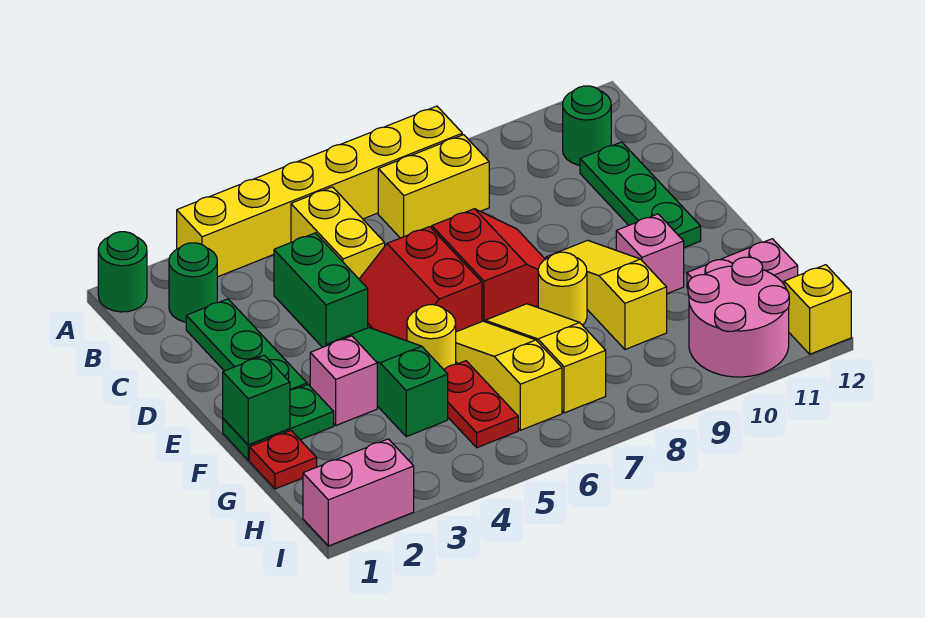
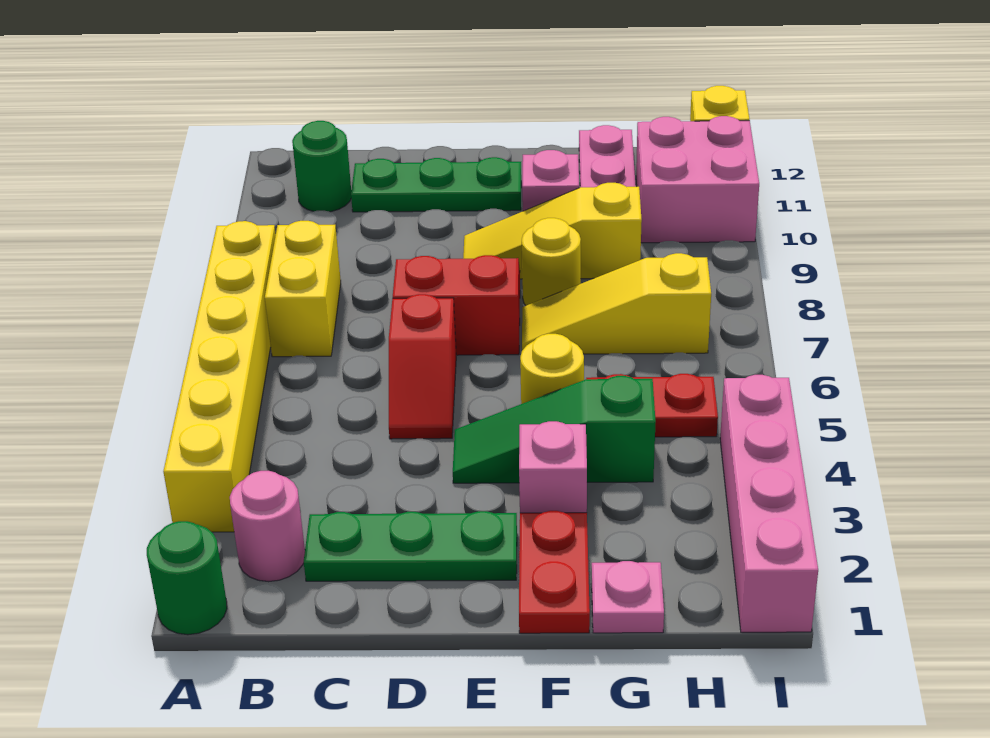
green round brick B2 level 1 -> pink round brick B2 level 1
yellow brick B5:C5 level 1 -> none
green brick C4:D4 level 1 -> none
red slope D5:E6 level 1 top 6 -> red slope D5:D6 level 1 top 6
green plate F1:F2 level 1 -> red plate F1:F2 level 1
green brick F1 level 2 -> none
yellow slope F6:H6 level 1 top H -> none
red plate G1 level 1 -> pink plate G1 level 1
pink round brick H10:I11 level 1 -> pink brick H10:I11 level 1
pink brick I1:I2 level 1 -> pink brick I1:I4 level 1

